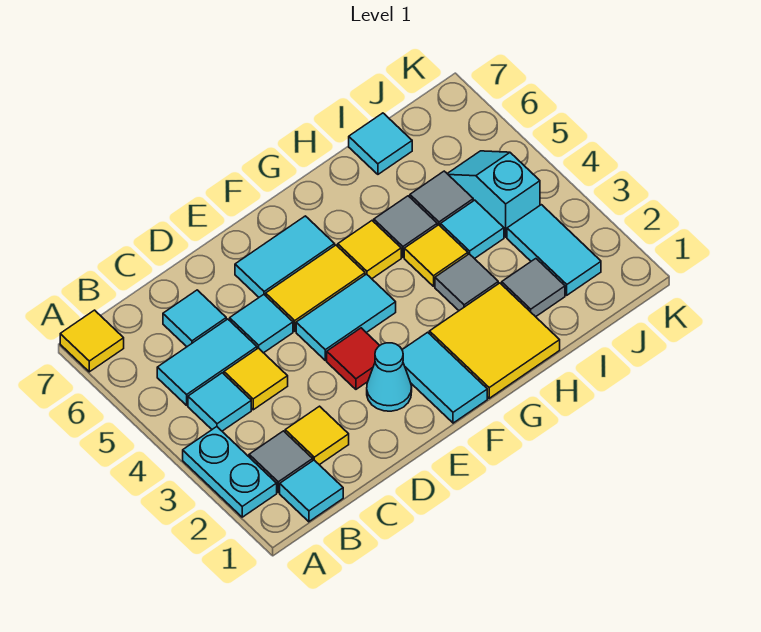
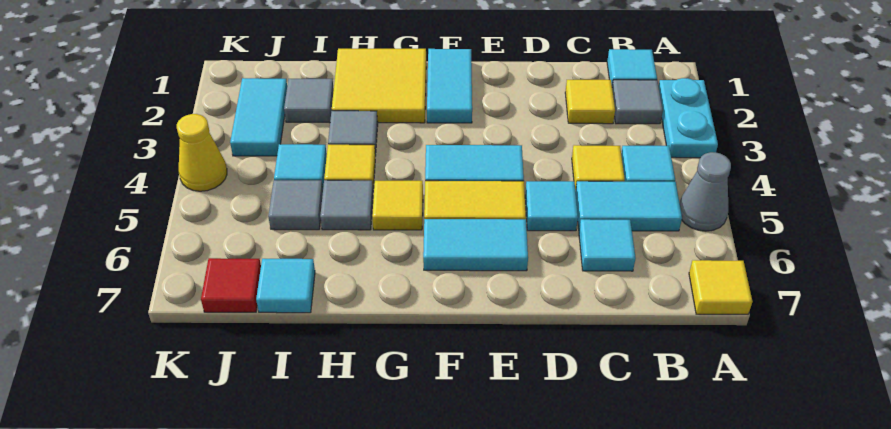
none -> grey cone A5 level 1
cyan cone E2 level 1 -> none
red tile E3 level 1 -> red tile J7 level 1
cyan slope J4:J5 level 1 top 4 -> none
none -> yellow cone K4 level 1

